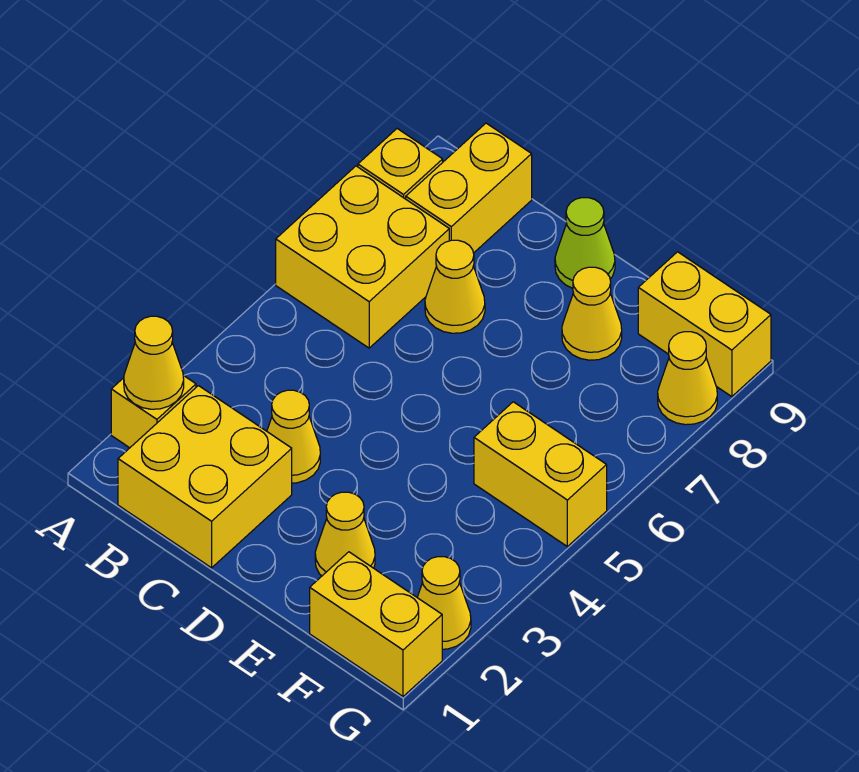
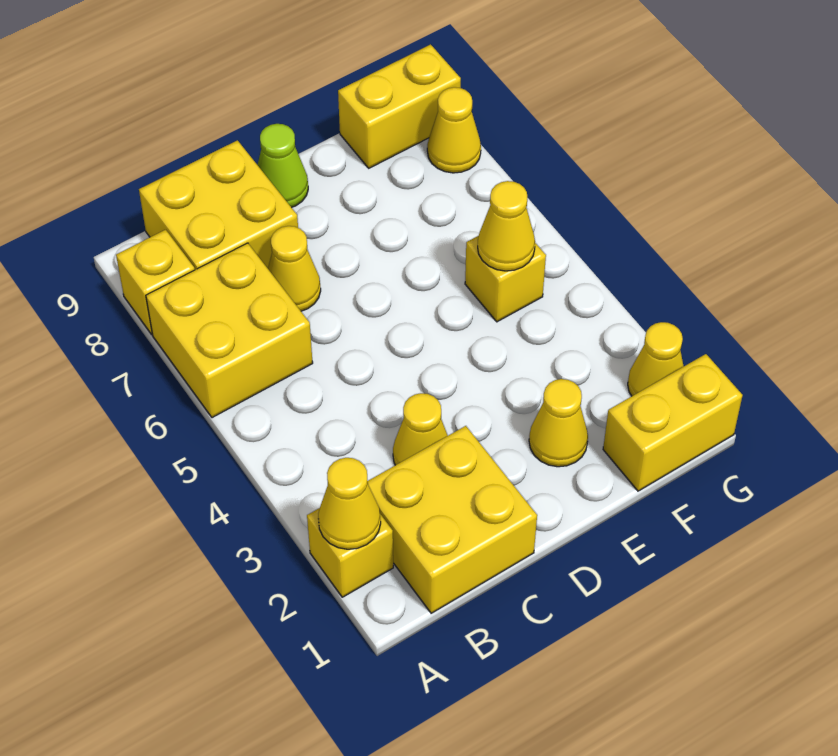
yellow brick B8:B9 level 1 -> yellow brick B8:C9 level 1
yellow cone E8 level 1 -> yellow cone F5 level 2
yellow brick F5:G5 level 1 -> yellow brick F5 level 1

